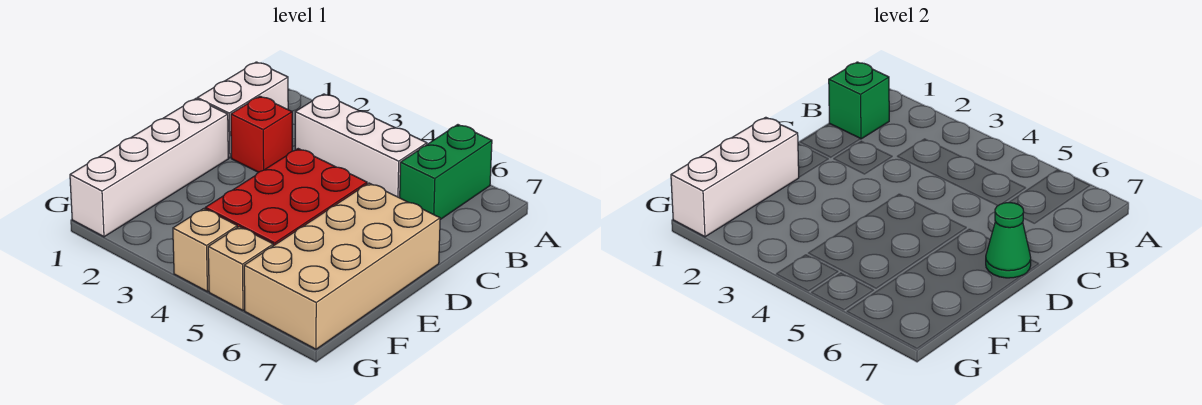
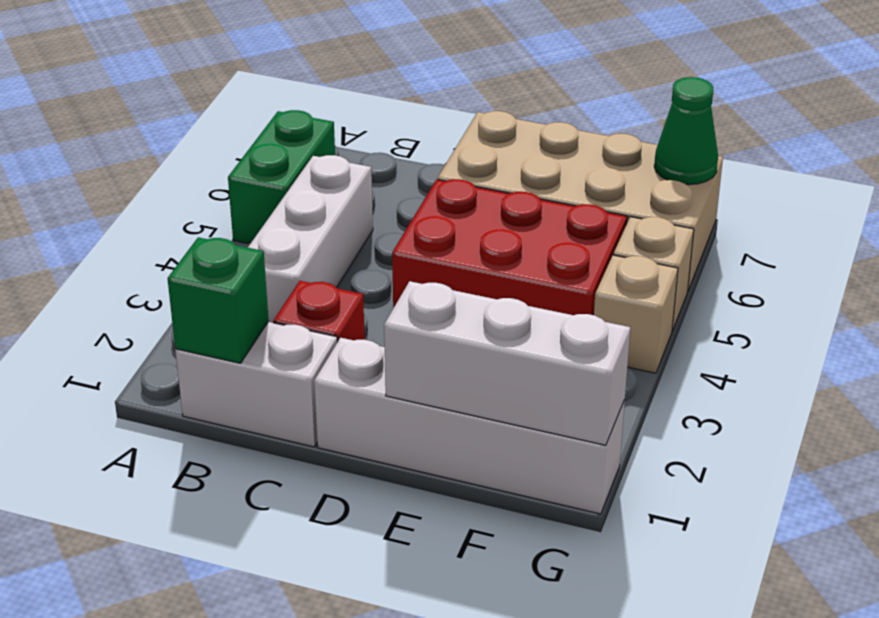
green brick A6:B6 level 1 -> green brick A5:A6 level 1
green cone D7 level 2 -> green cone G7 level 2

